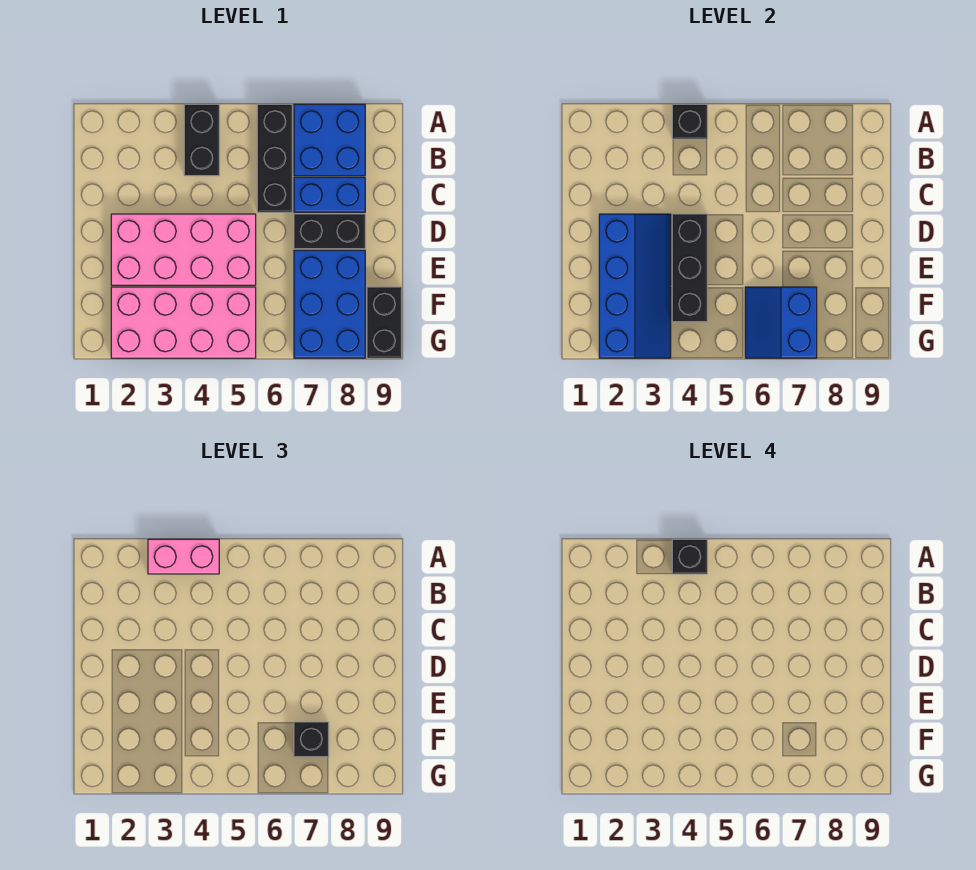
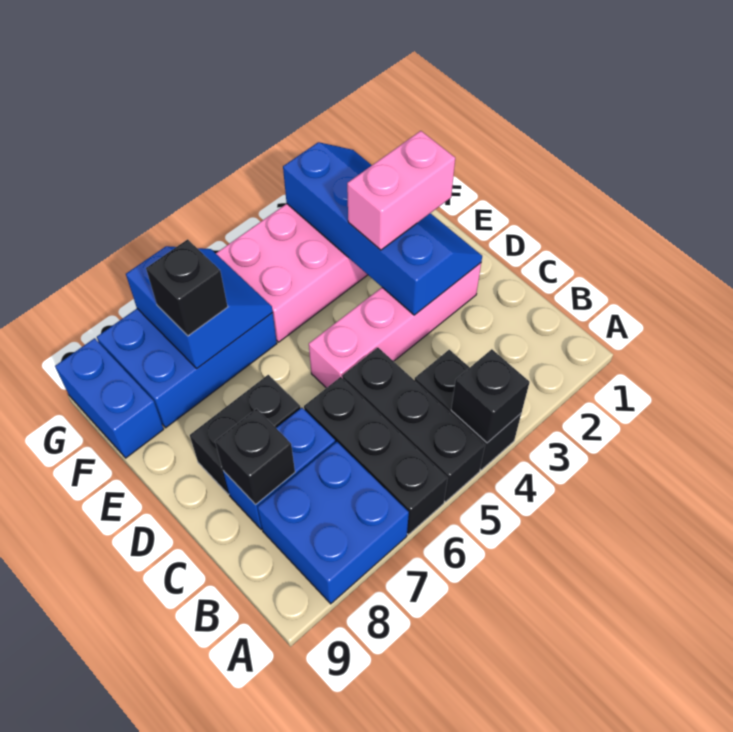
pink brick A3:A4 level 3 -> pink brick E2:E3 level 3
black brick A4 level 4 -> black brick C8 level 2
pink brick D2:E5 level 1 -> pink brick D2:D5 level 1
blue slope D2:G3 level 2 top 2 -> blue slope D2:G3 level 2 top 3
black brick D4:F4 level 2 -> black brick A5:C5 level 1
blue brick E7:G8 level 1 -> blue brick F6:G8 level 1
black brick F9:G9 level 1 -> blue brick F9:G9 level 1

